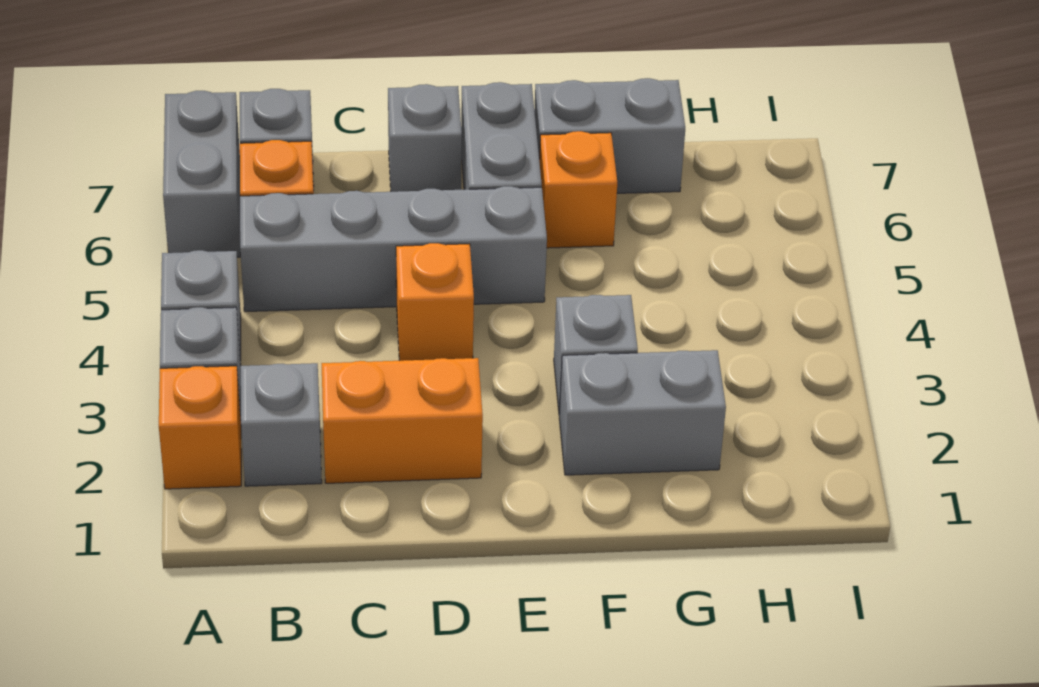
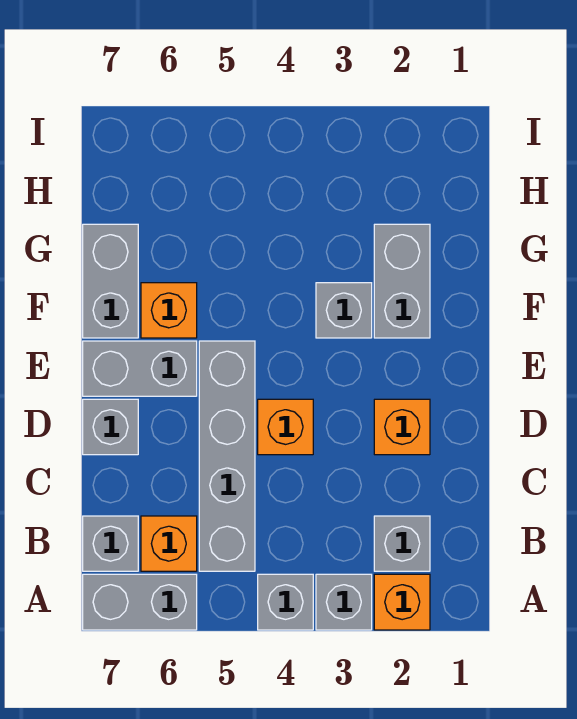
orange brick C2:D2 level 1 -> orange brick D2 level 1

